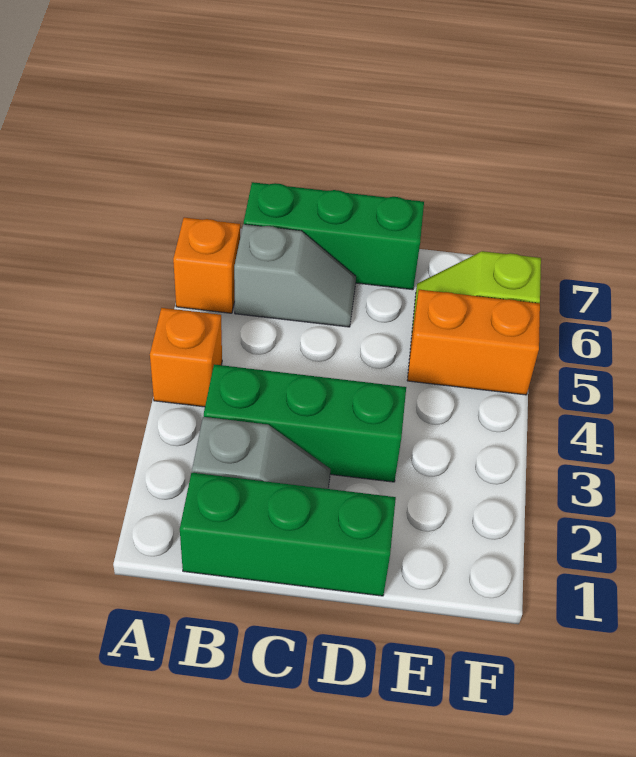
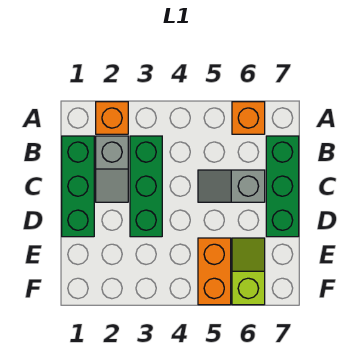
orange brick A4 level 1 -> orange brick A2 level 1
grey slope B6:C6 level 1 top B -> grey slope C5:C6 level 1 top 6

